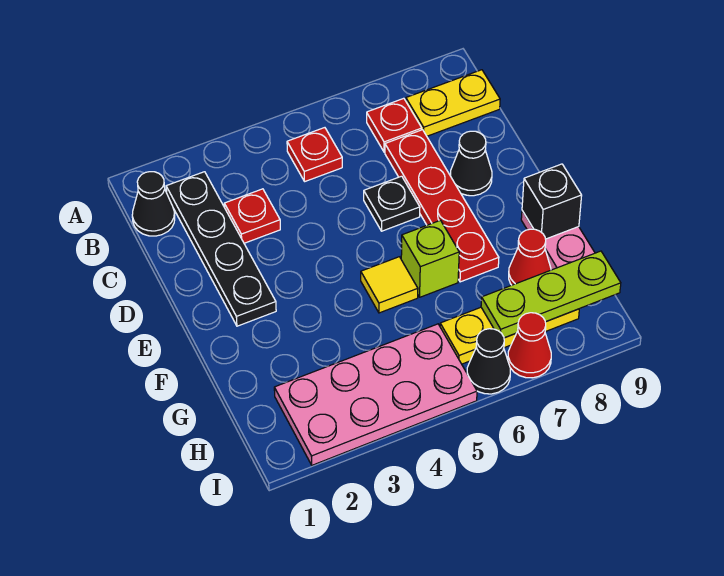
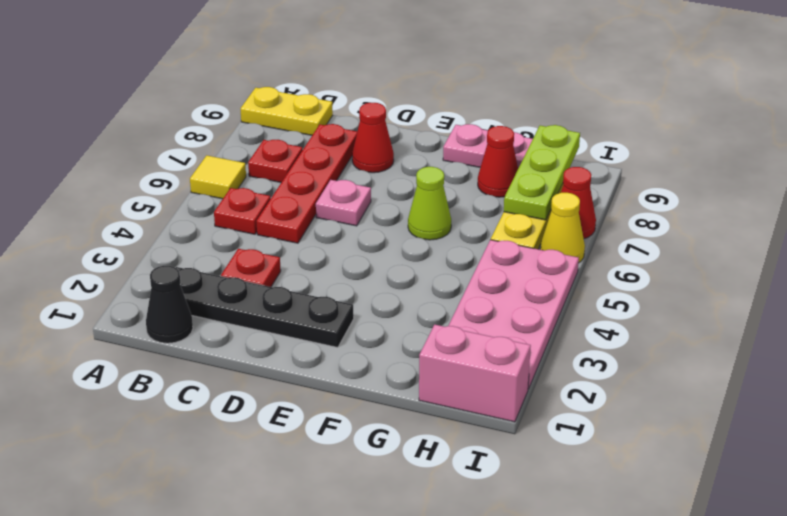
yellow plate B8:B9 level 1 -> yellow plate A9:B9 level 1
red plate C7:F7 level 1 -> red plate C5:C8 level 1
black plate D6 level 1 -> pink plate D6 level 1
black cone D8 level 1 -> red cone D8 level 1
yellow tile F5 level 1 -> yellow tile A6 level 1
lime brick F6 level 1 -> lime cone F6 level 1
black brick F9 level 2 -> none
none -> pink brick H1:I1 level 1
black cone I6 level 1 -> yellow cone I6 level 1

